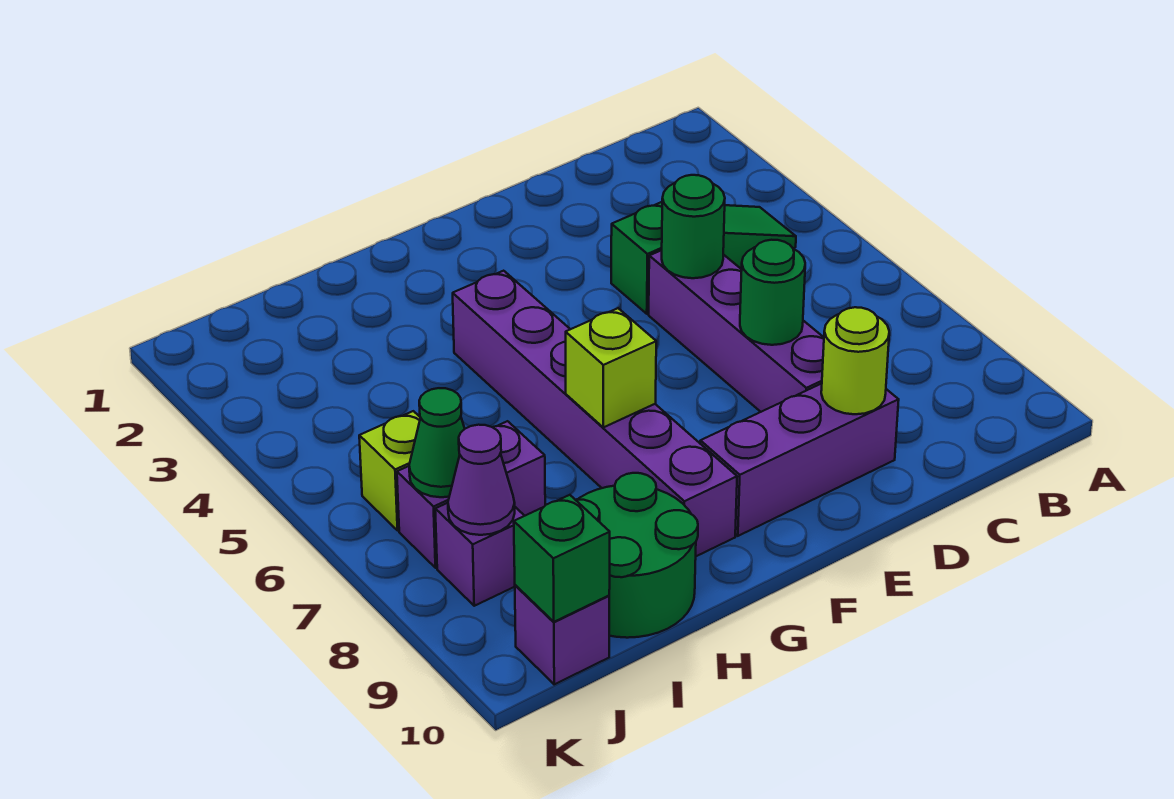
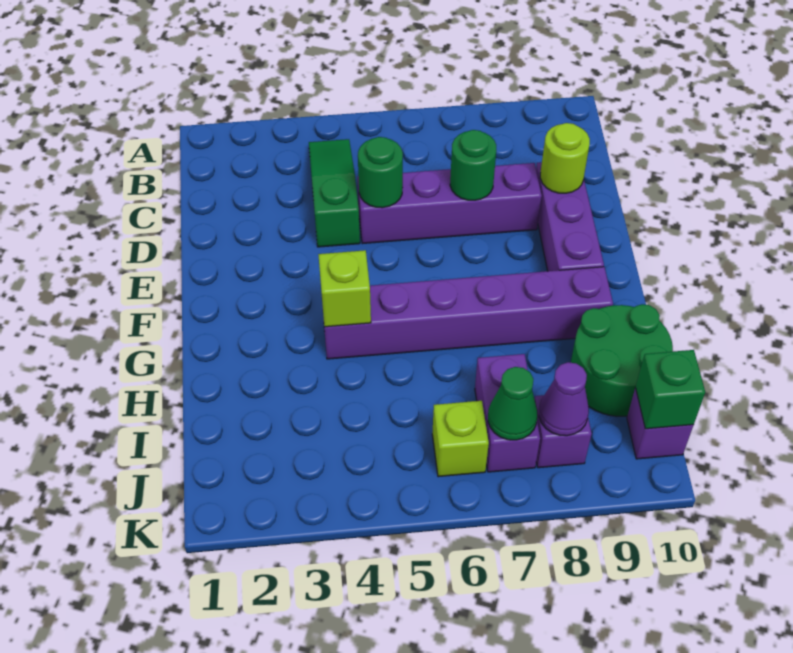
lime brick G7 level 2 -> lime brick G4 level 2

